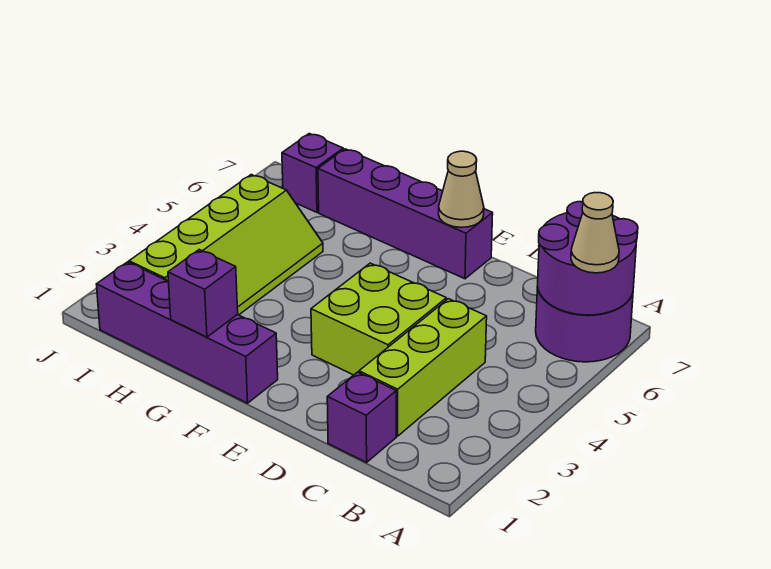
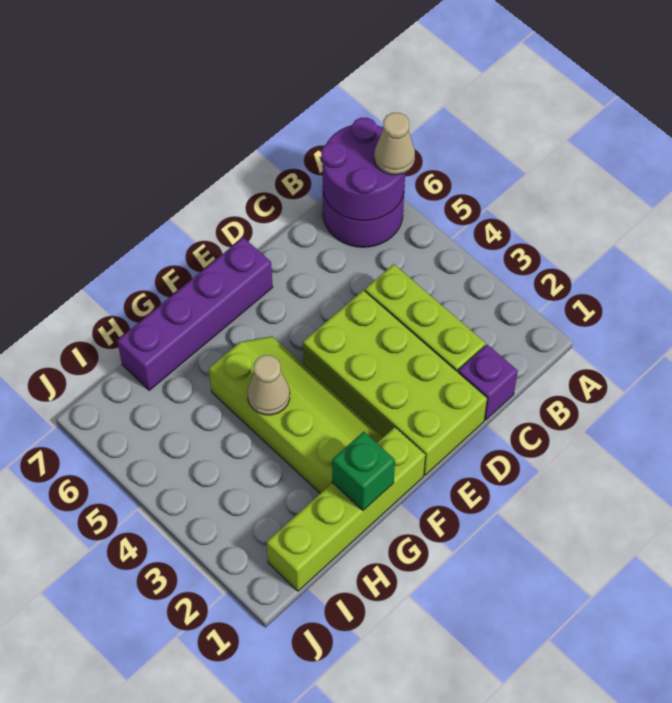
lime brick D3:E4 level 1 -> lime brick D1:E4 level 1
tan cone E7 level 2 -> tan cone G4 level 2
purple brick F1:I1 level 1 -> lime brick F1:I1 level 1
purple brick G1 level 2 -> green brick G1 level 2
lime slope H2:I5 level 1 top I -> lime slope F2:G5 level 1 top G
purple brick I7 level 1 -> none

